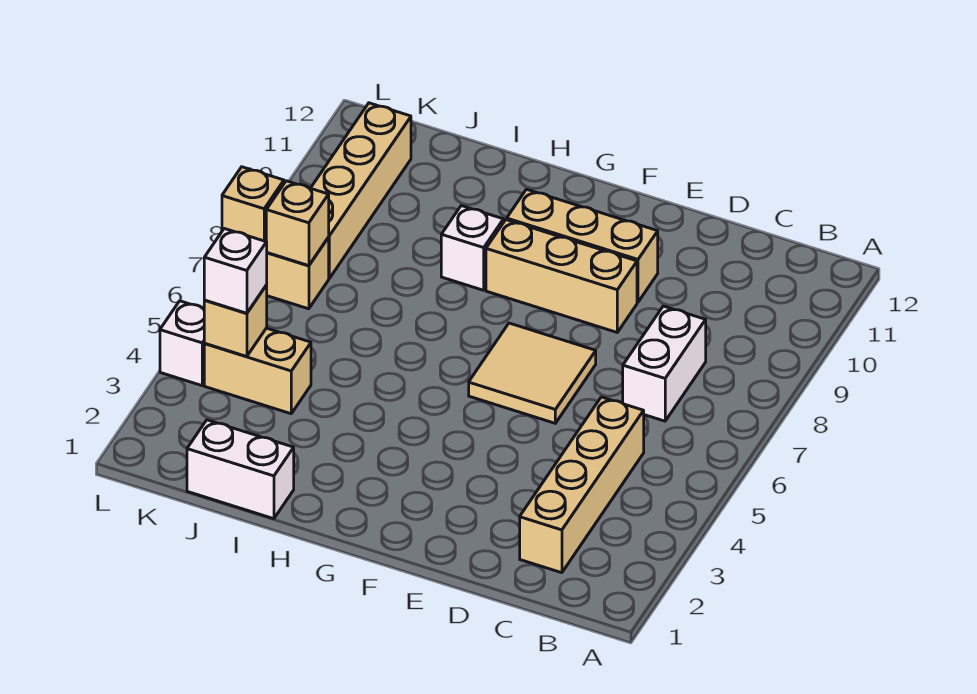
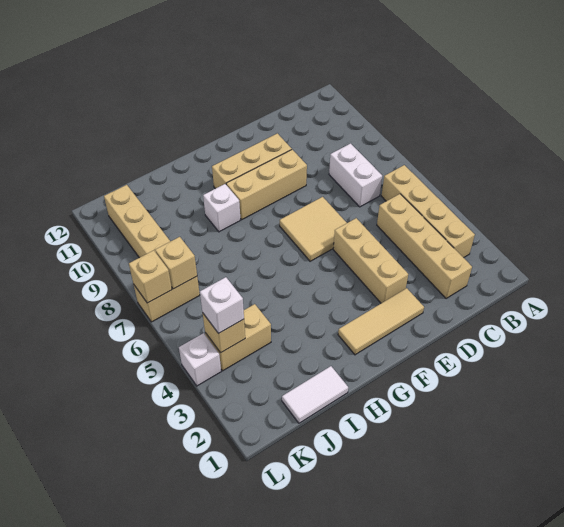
none -> tan brick B3:B6 level 1
none -> tan tile E2:G2 level 1
none -> tan brick E3:E5 level 1
white brick I1:J1 level 1 -> white tile I1:J1 level 1

